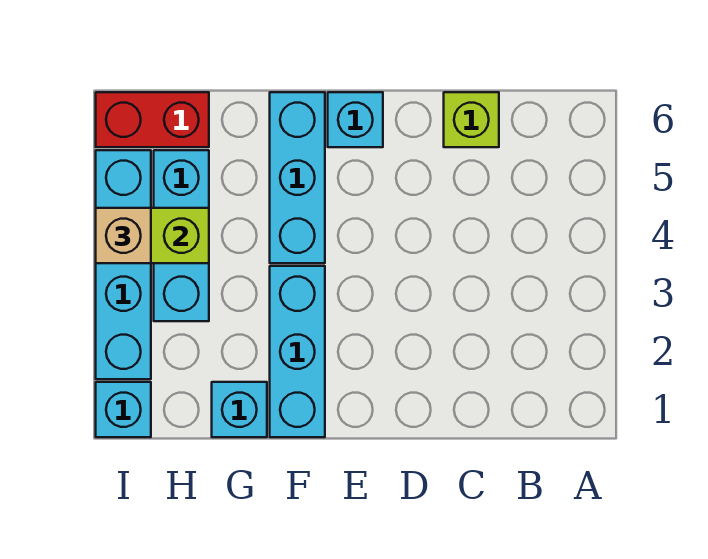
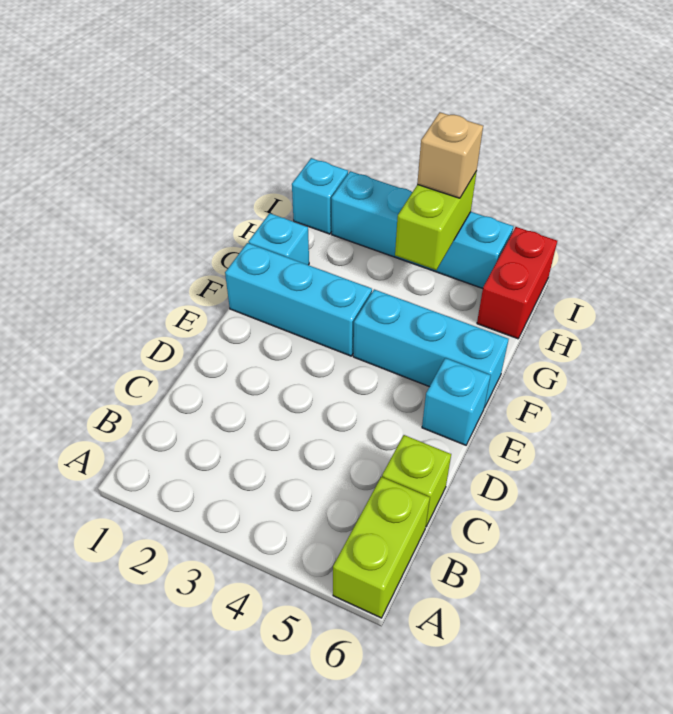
none -> lime brick A6:B6 level 1
cyan brick H3:H5 level 1 -> none

